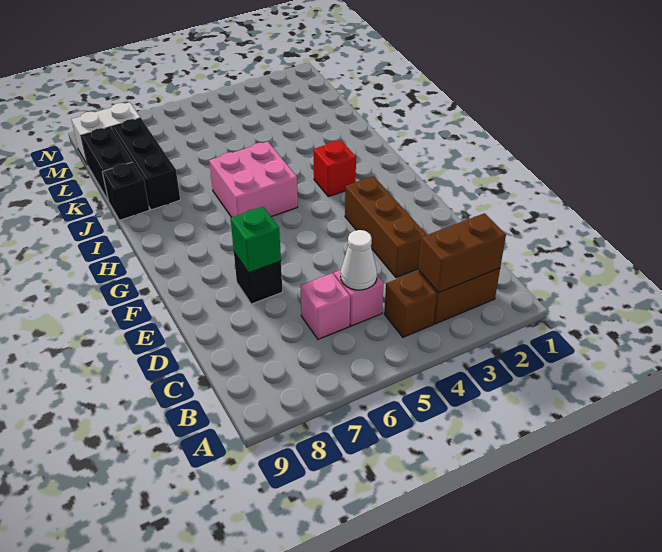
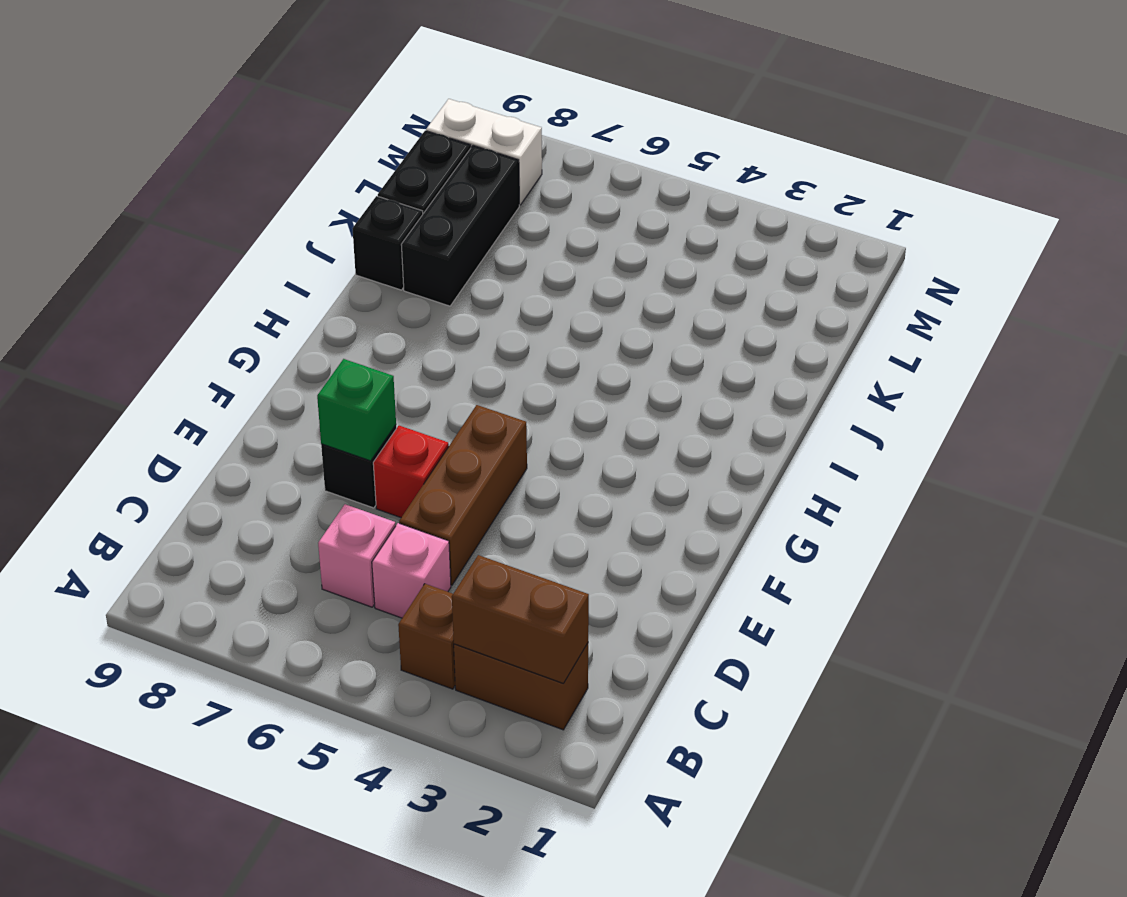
white cone C5 level 2 -> none
brown brick D3:F3 level 1 -> brown brick D5:F5 level 1
red brick H3 level 1 -> red brick E6 level 1
pink brick H5:I6 level 1 -> none

